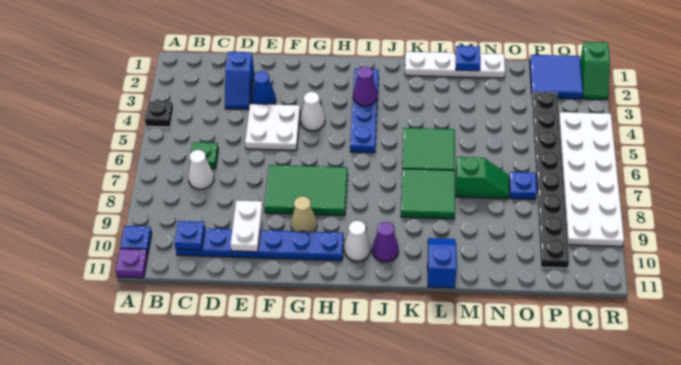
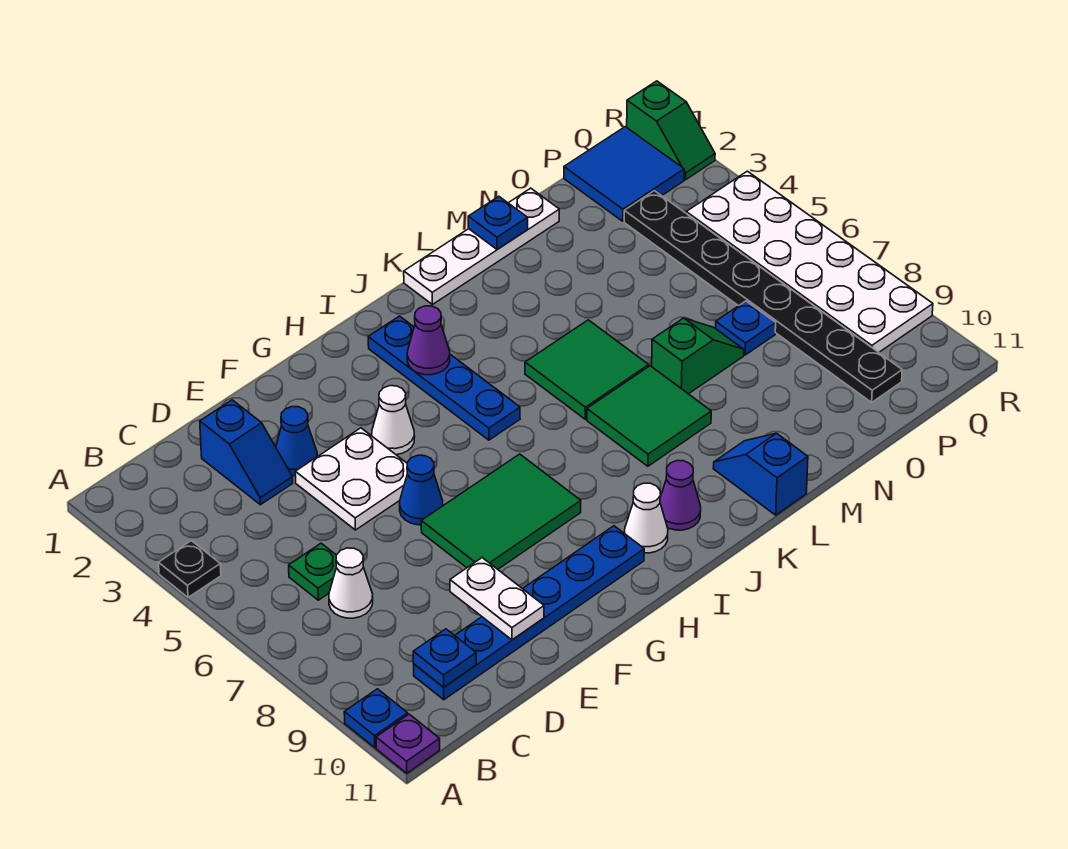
none -> blue cone F6 level 1
tan cone G9 level 1 -> none

